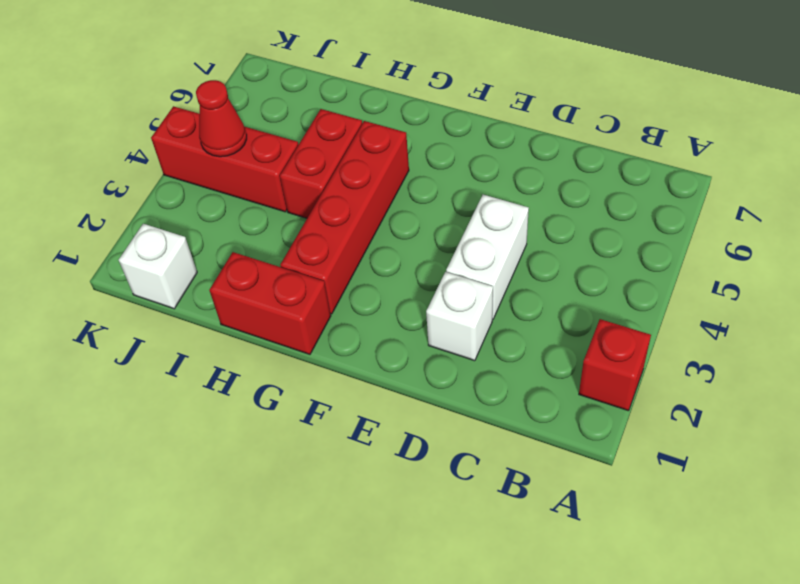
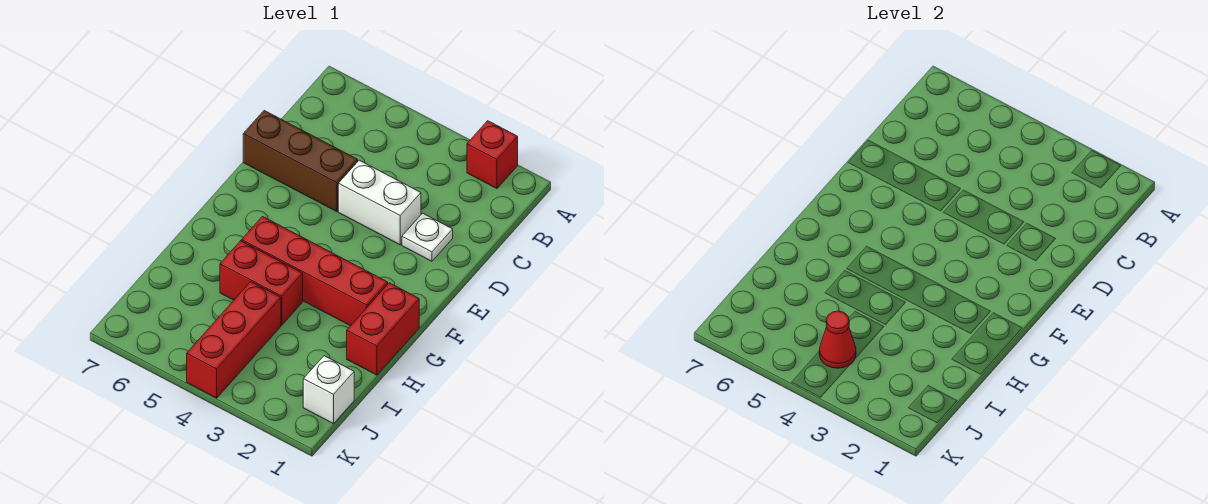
white brick D2 level 1 -> white plate D2 level 1
none -> brown brick D5:D7 level 1

